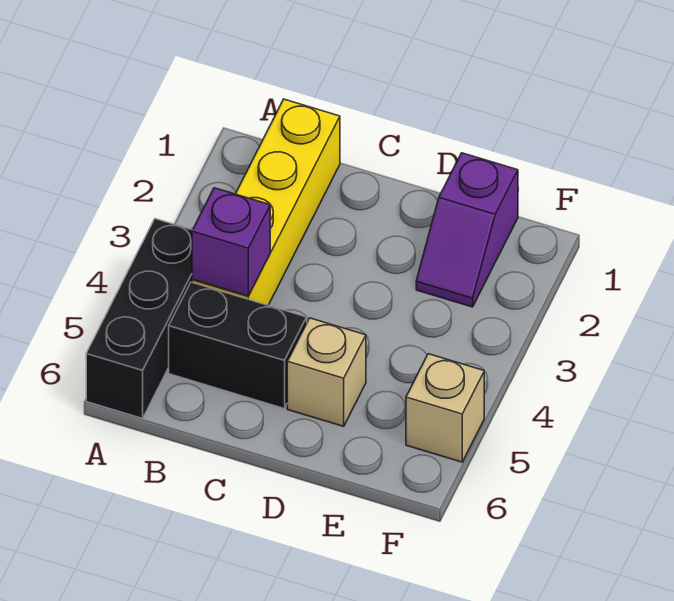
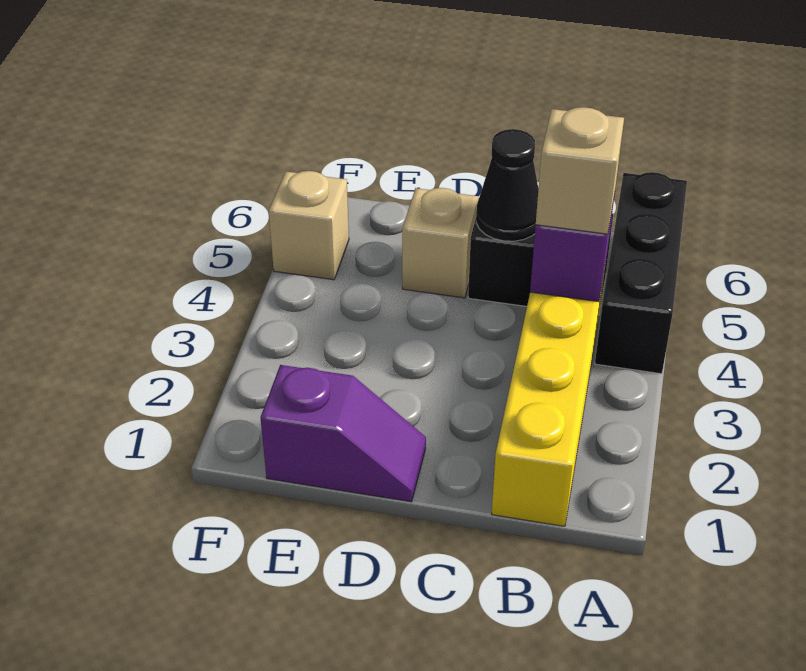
none -> tan brick B4 level 3
none -> black cone C5 level 2
purple slope E1:E2 level 1 top 1 -> purple slope D1:E1 level 1 top E

